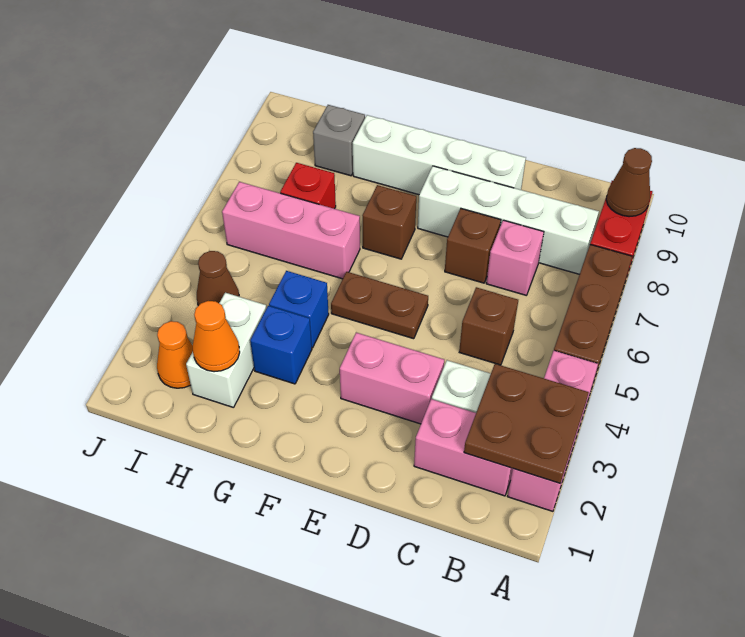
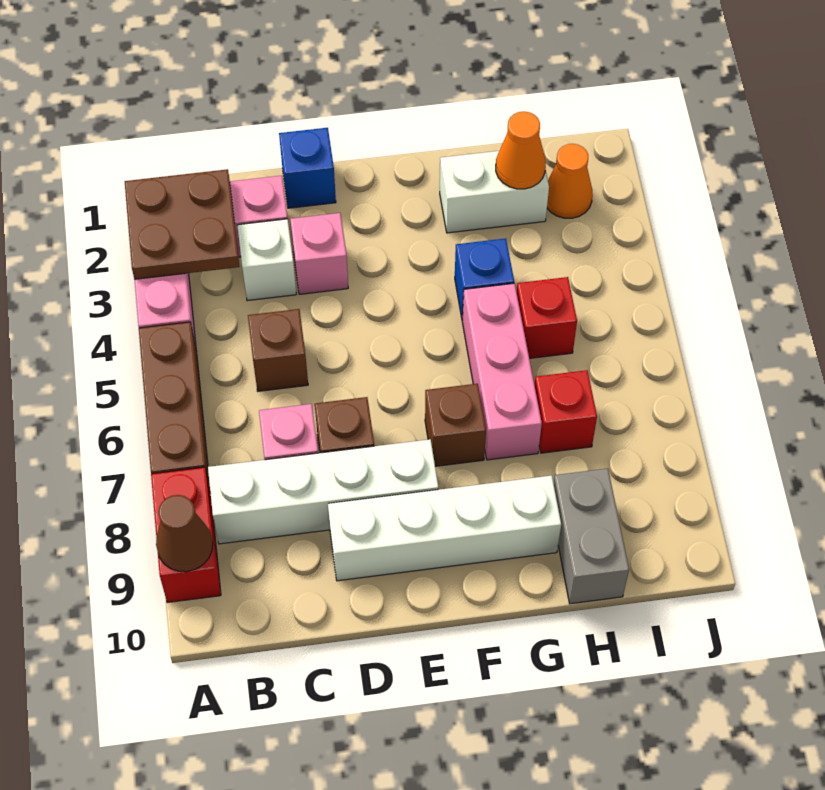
pink brick D3:E3 level 1 -> pink brick D3 level 1
brown plate E5:F5 level 1 -> none
blue brick G3 level 1 -> blue brick D1 level 1
pink brick G6:I6 level 1 -> pink brick G5:G7 level 1
white brick H2:H3 level 1 -> white brick G2:H2 level 1
none -> red brick H5 level 1
grey brick H9 level 1 -> grey brick H9:H10 level 1
brown cone I4 level 1 -> none

